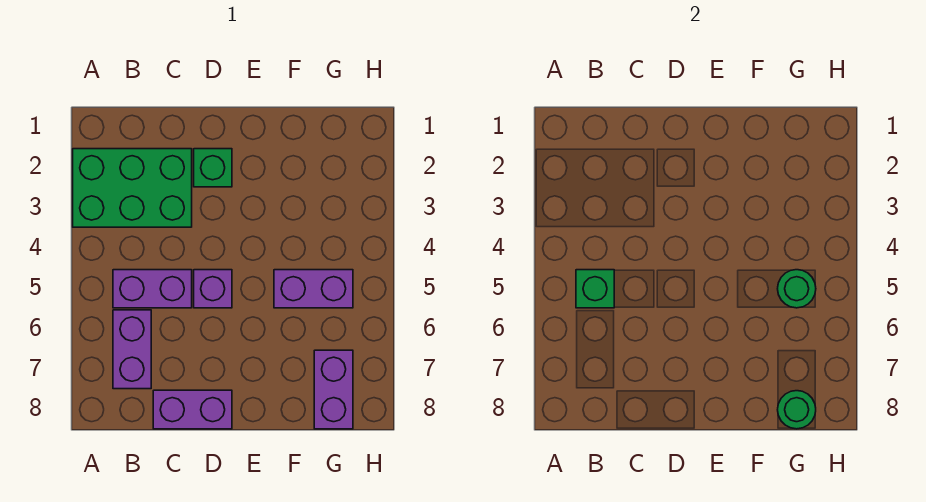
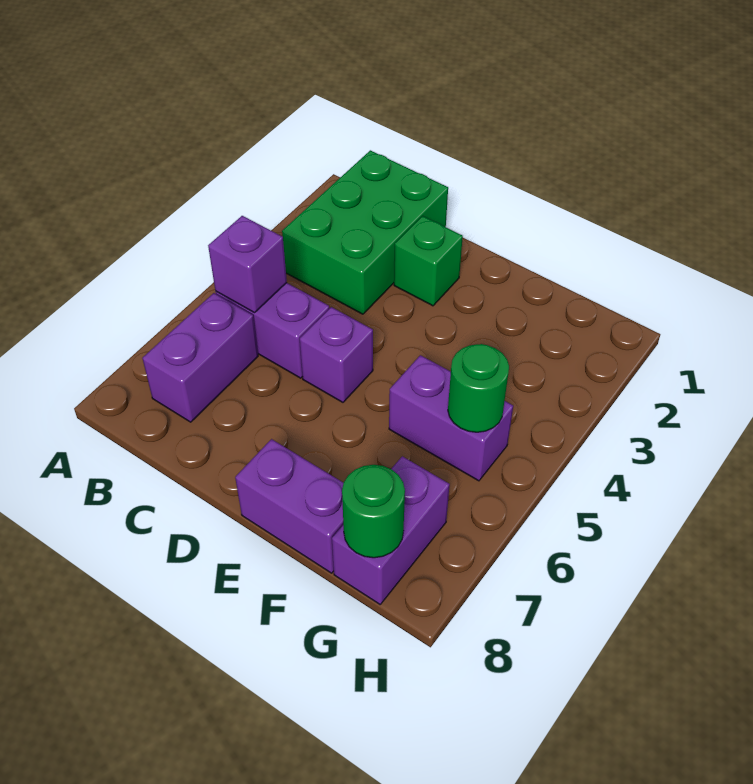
green brick A2:C3 level 1 -> green brick B1:C3 level 1
green brick B5 level 2 -> purple brick B5 level 2
purple brick C8:D8 level 1 -> purple brick E8:F8 level 1

